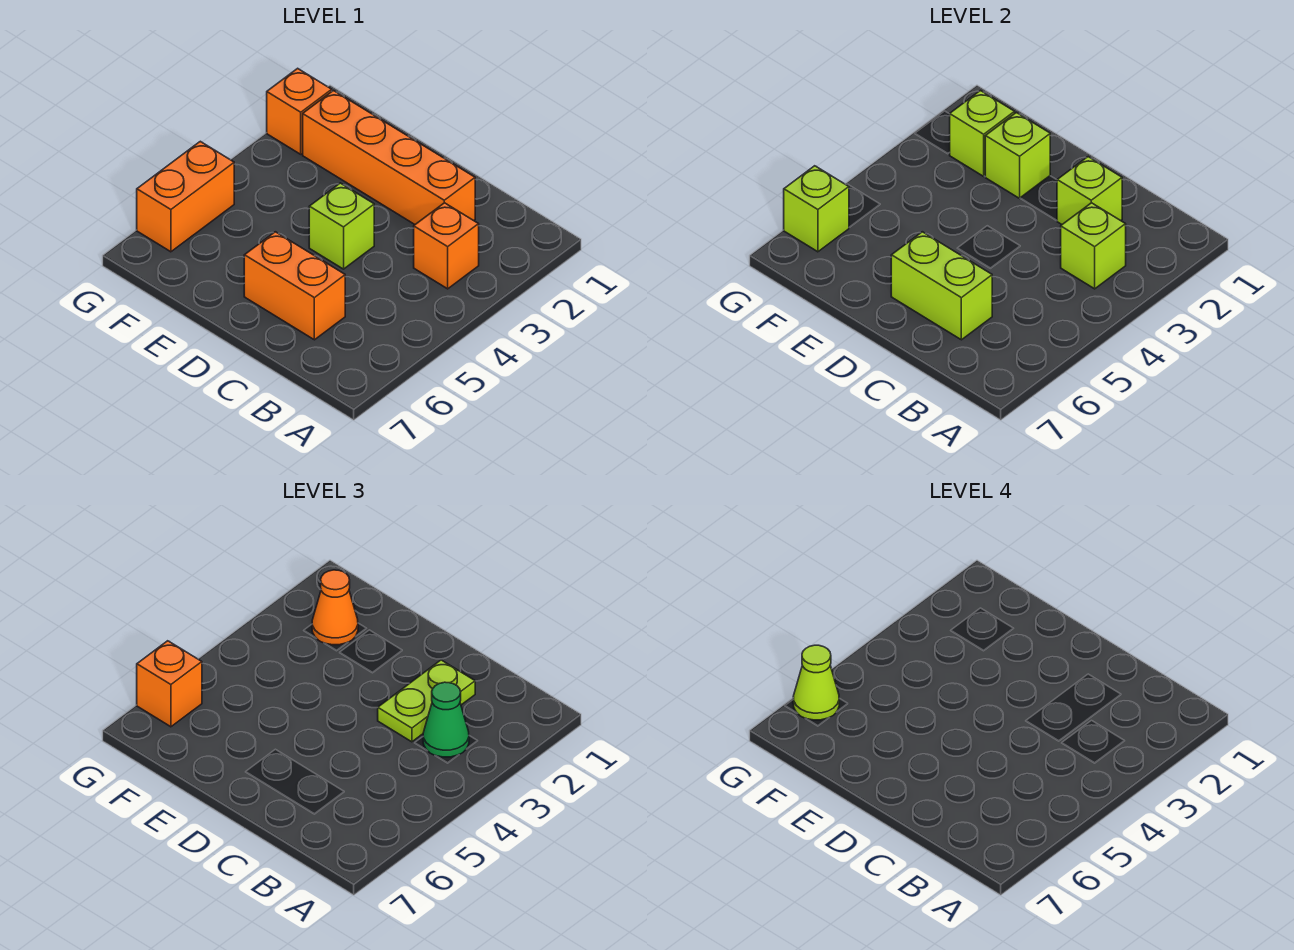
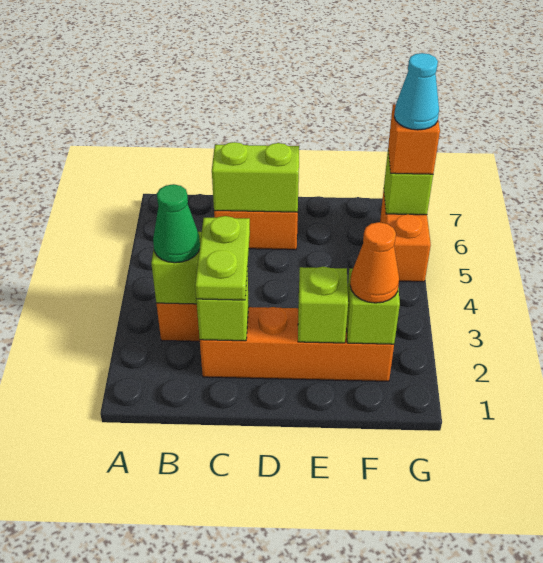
lime brick D4 level 1 -> none
orange brick G2 level 1 -> none
lime cone G6 level 4 -> cyan cone G6 level 4

